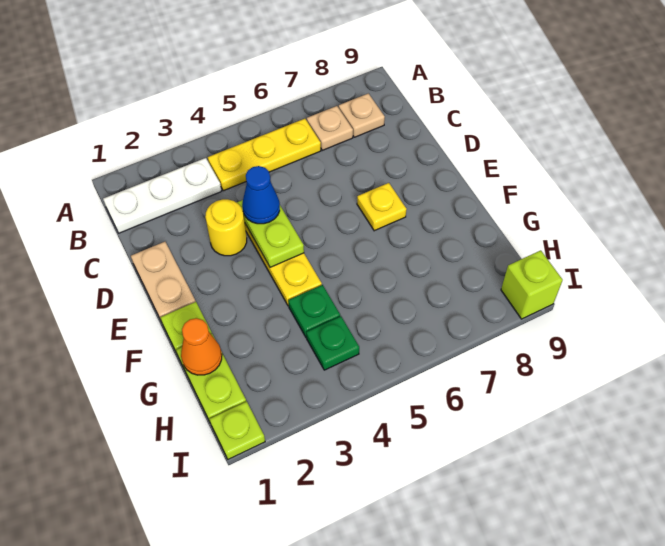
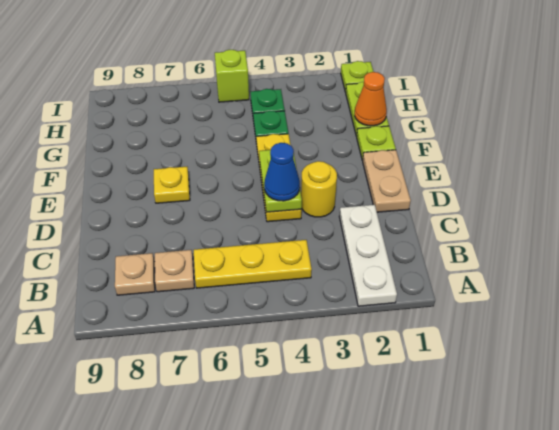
white plate B1:B3 level 1 -> white plate A2:C2 level 1
lime brick I9 level 1 -> lime brick I5 level 1

